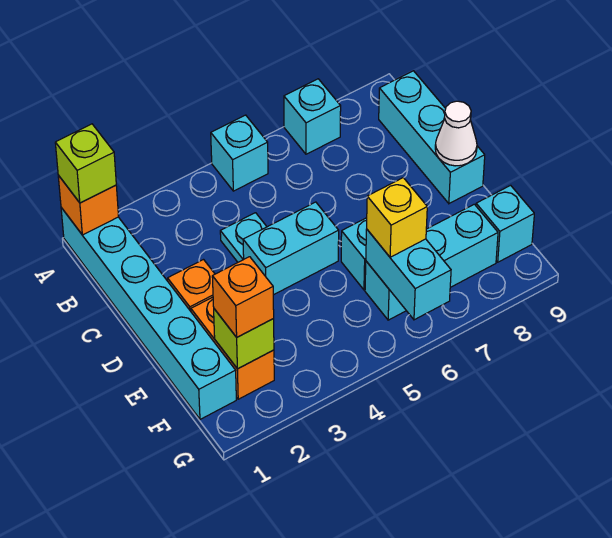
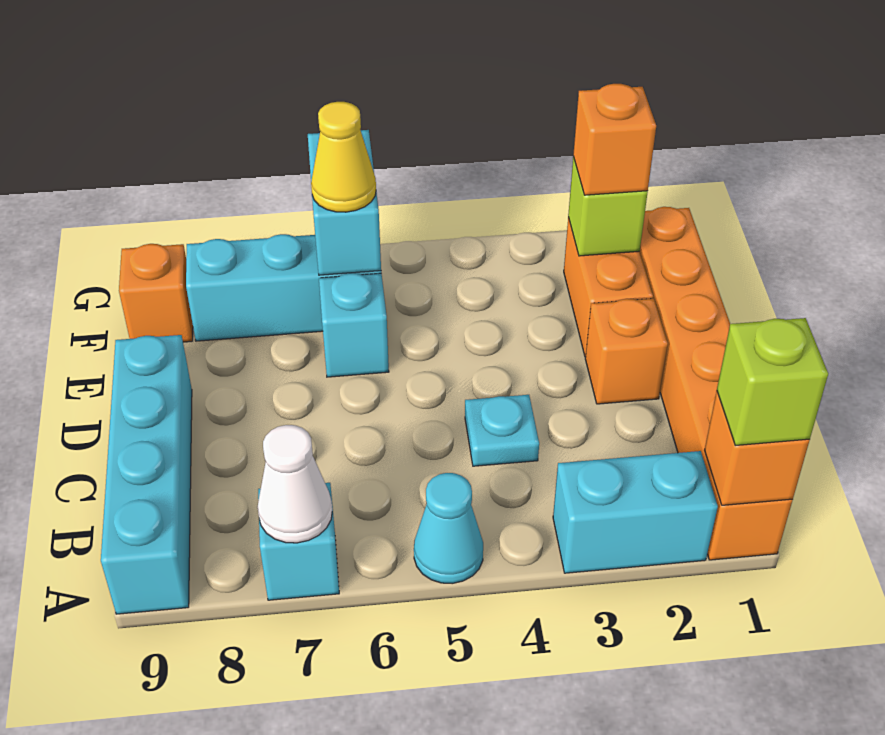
cyan brick A1:F1 level 1 -> orange brick A1:F1 level 1
cyan brick A5 level 1 -> cyan cone A5 level 1
cyan brick B9:D9 level 1 -> cyan brick A9:D9 level 1
cyan brick D4:D5 level 1 -> cyan brick A2:A3 level 1
white cone D9 level 2 -> white cone A7 level 2
yellow brick F6 level 3 -> yellow cone F6 level 3
cyan brick F9 level 1 -> orange brick F9 level 1

